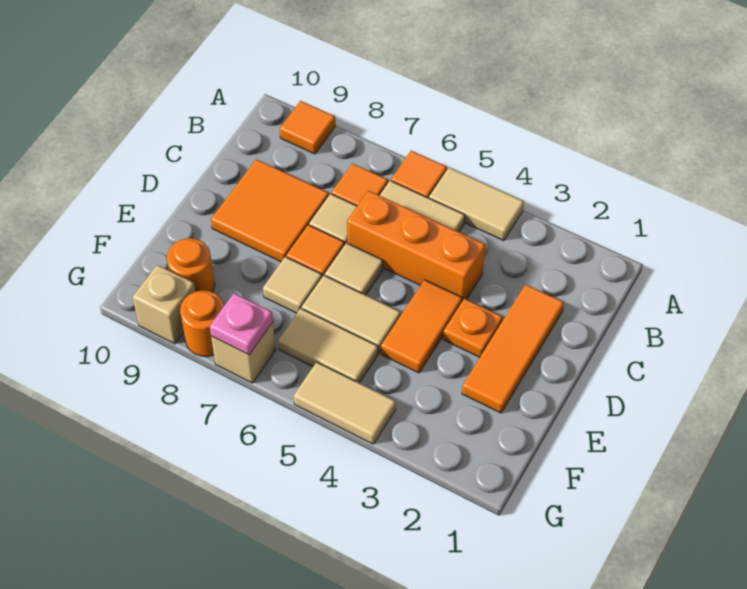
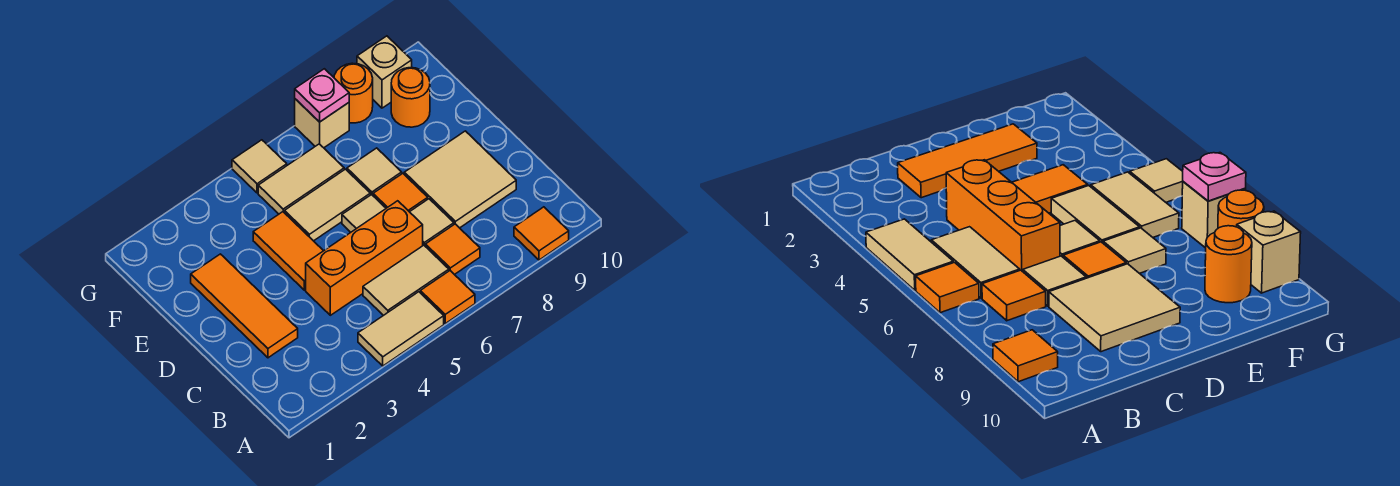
orange tile C8:D9 level 1 -> tan tile C8:D9 level 1
orange plate D3 level 1 -> none
tan tile G4:G5 level 1 -> tan tile G5 level 1

